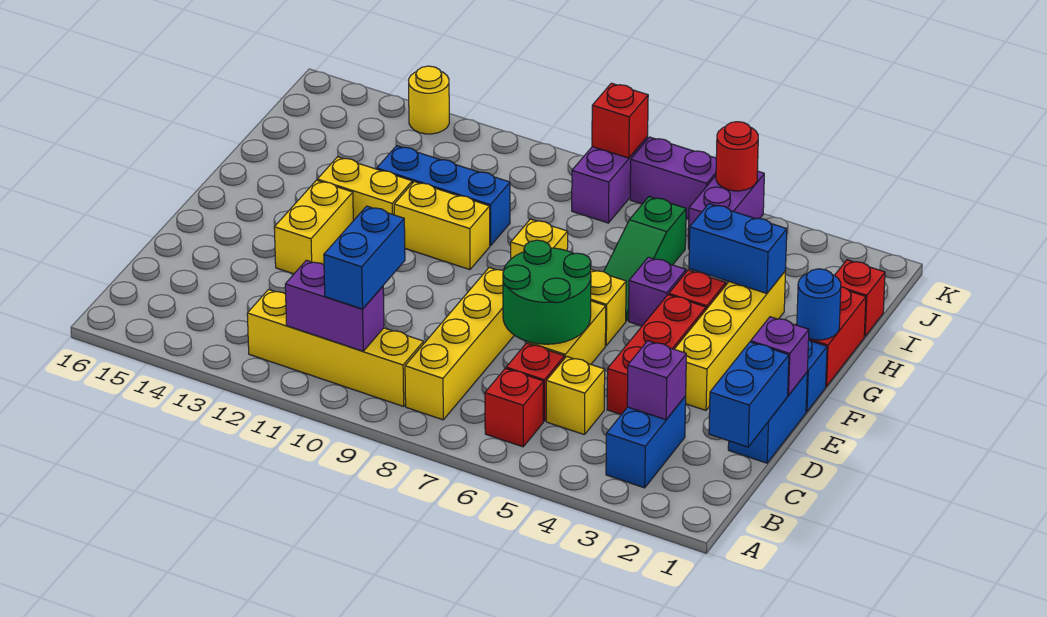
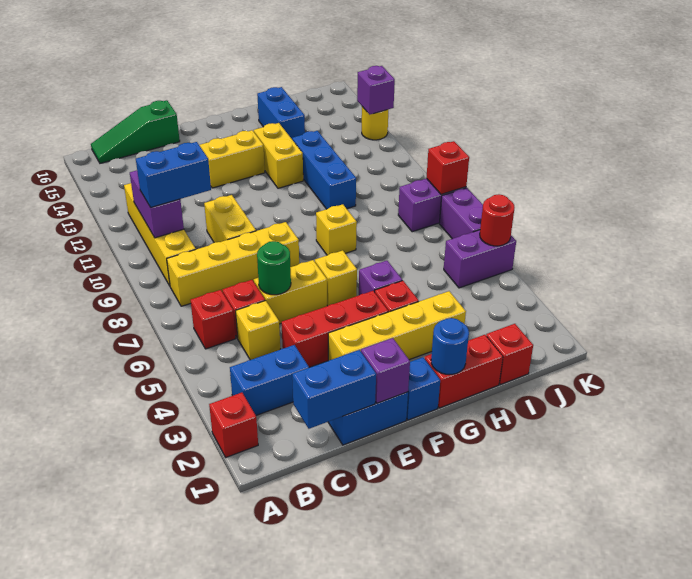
none -> red brick A2 level 1
purple brick C3 level 2 -> purple brick K13 level 2
green round brick D6:E7 level 2 -> green round brick D6 level 2
green slope G6:I6 level 1 top I -> green slope B16:D16 level 1 top D
yellow brick G10:G11 level 1 -> yellow brick D9:D10 level 1
blue brick H3:H4 level 2 -> blue brick H14:H15 level 1

